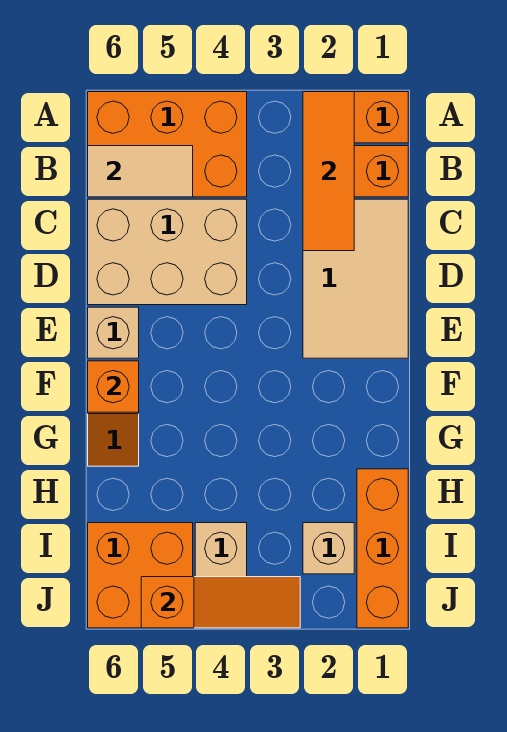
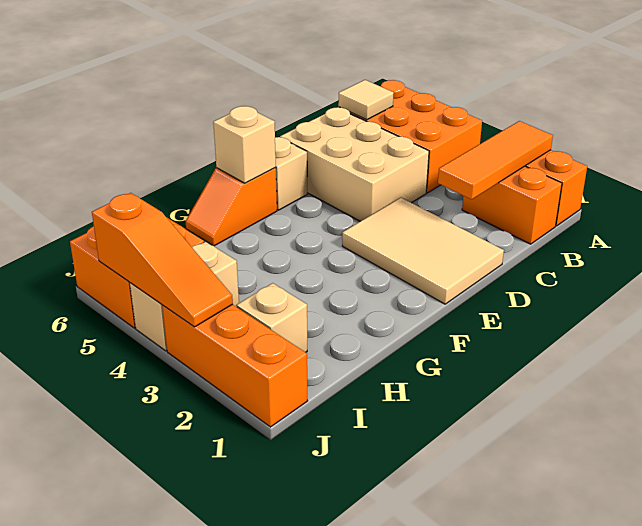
tan tile B5:B6 level 2 -> tan tile B6 level 2
tan tile C1:E2 level 1 -> tan tile D1:E3 level 1
orange brick F6 level 2 -> tan brick F6 level 2
orange brick H1:J1 level 1 -> orange brick J1:J3 level 1

